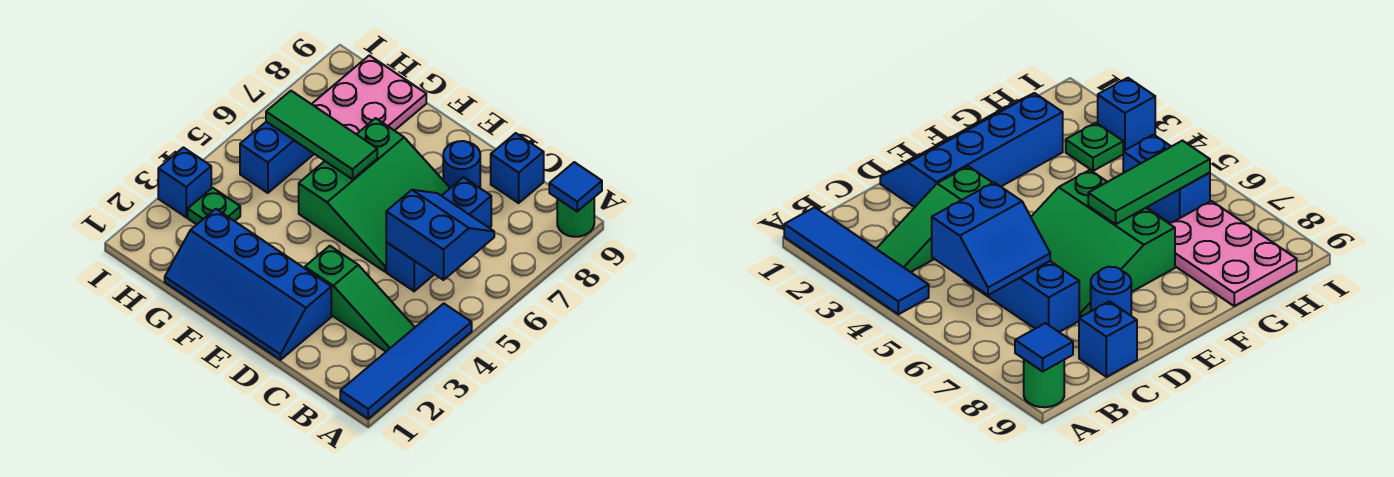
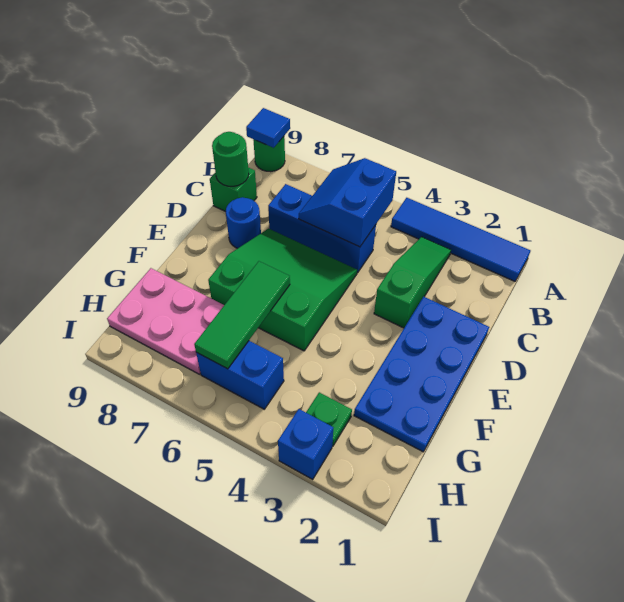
blue brick C9 level 1 -> green brick C9 level 1
none -> green round brick C9 level 2
blue slope D1:G2 level 1 top 2 -> blue plate D1:G2 level 1

